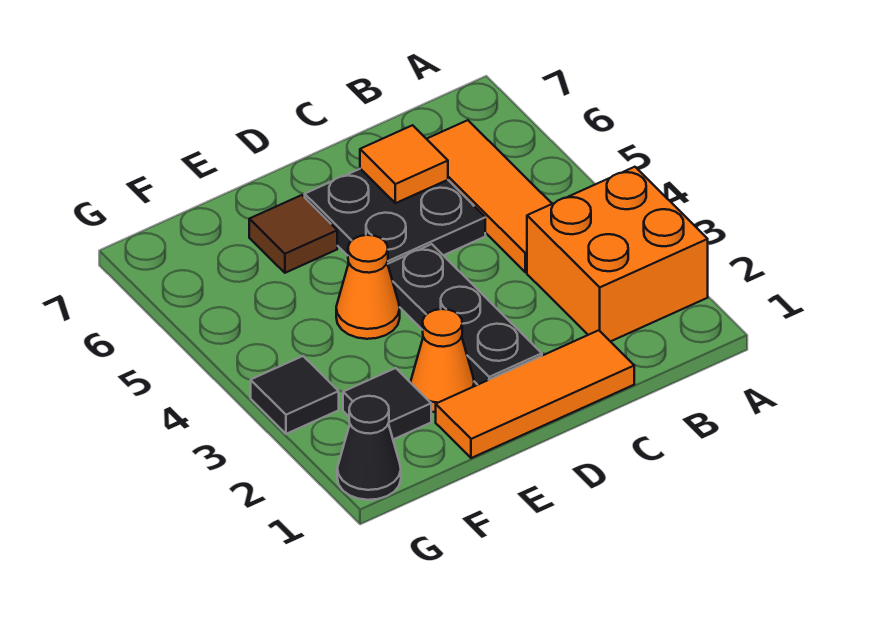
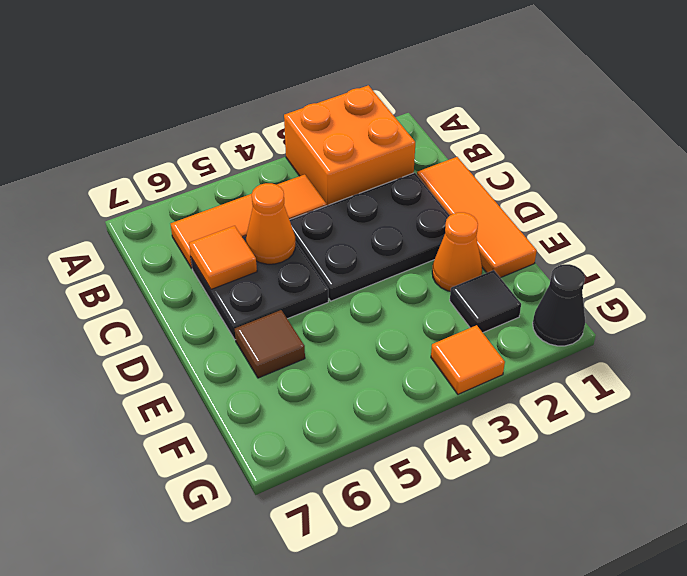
black plate D2:D4 level 1 -> black plate C2:D4 level 1
orange cone E4 level 1 -> orange cone C5 level 2
black tile G3 level 1 -> orange tile G3 level 1

